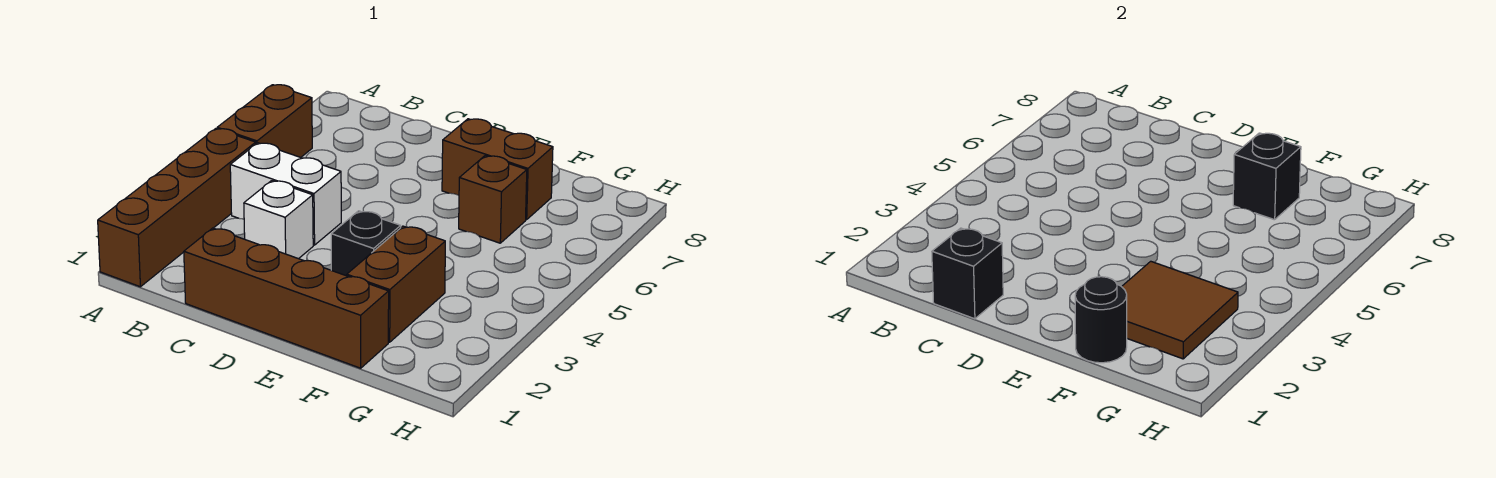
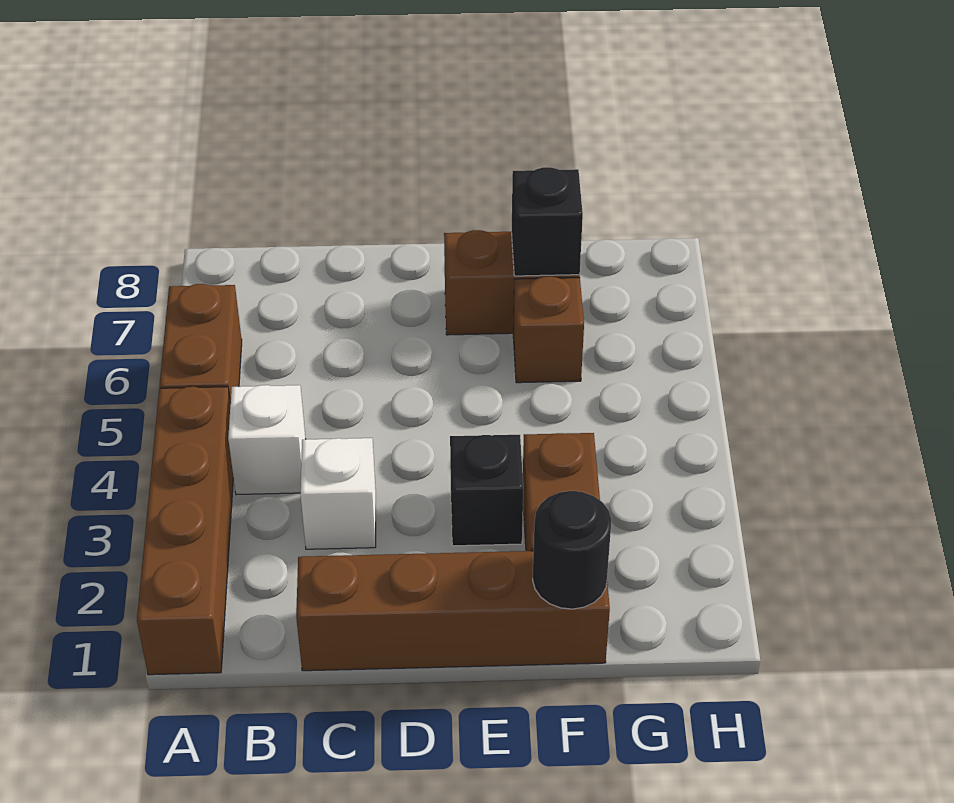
white brick B4:C4 level 1 -> white brick B4 level 1
black brick C1 level 2 -> none
brown tile F2:G3 level 2 -> none

